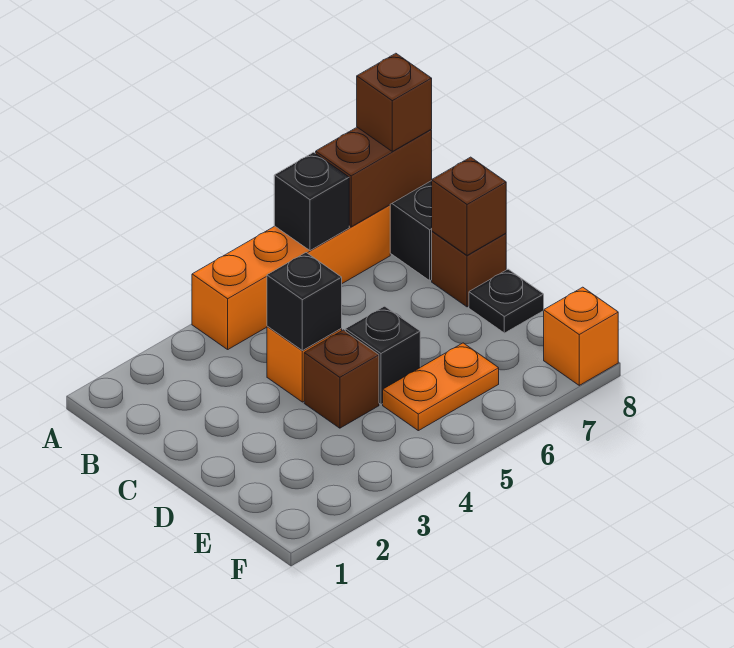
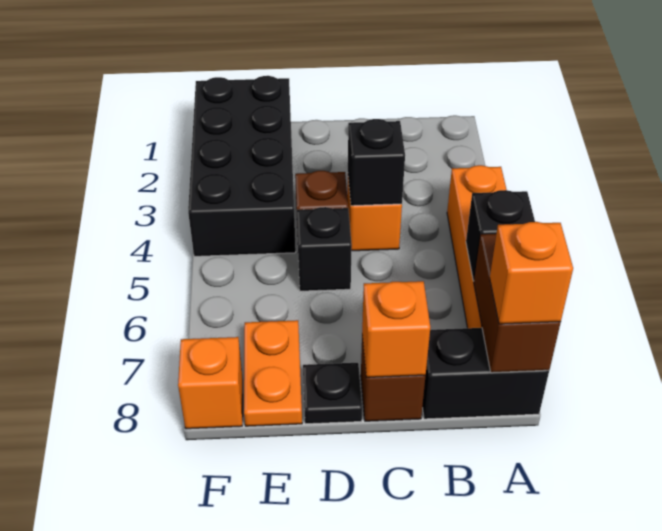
brown brick A8 level 3 -> orange brick A8 level 3
brown brick C8 level 2 -> orange brick C8 level 2
none -> black brick E1:F4 level 1
orange plate E5:E6 level 1 -> orange plate E7:E8 level 1

